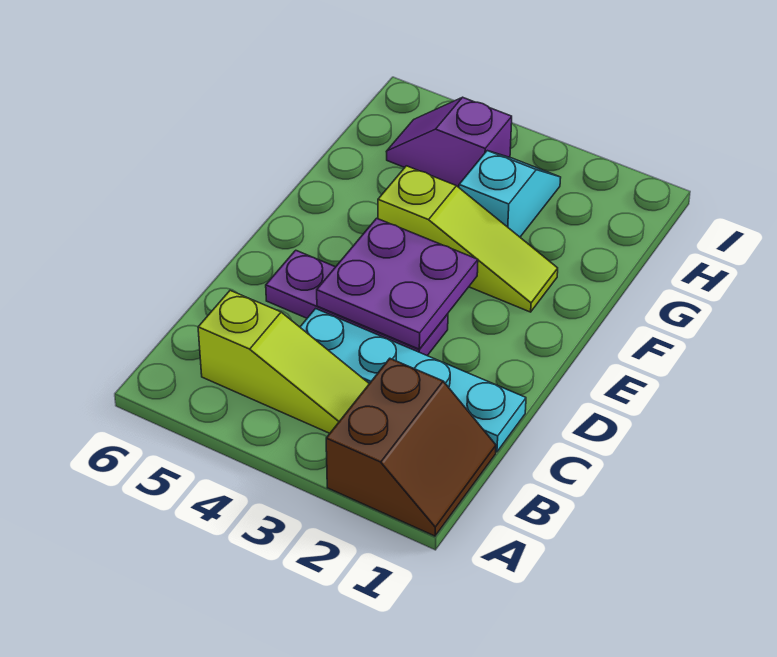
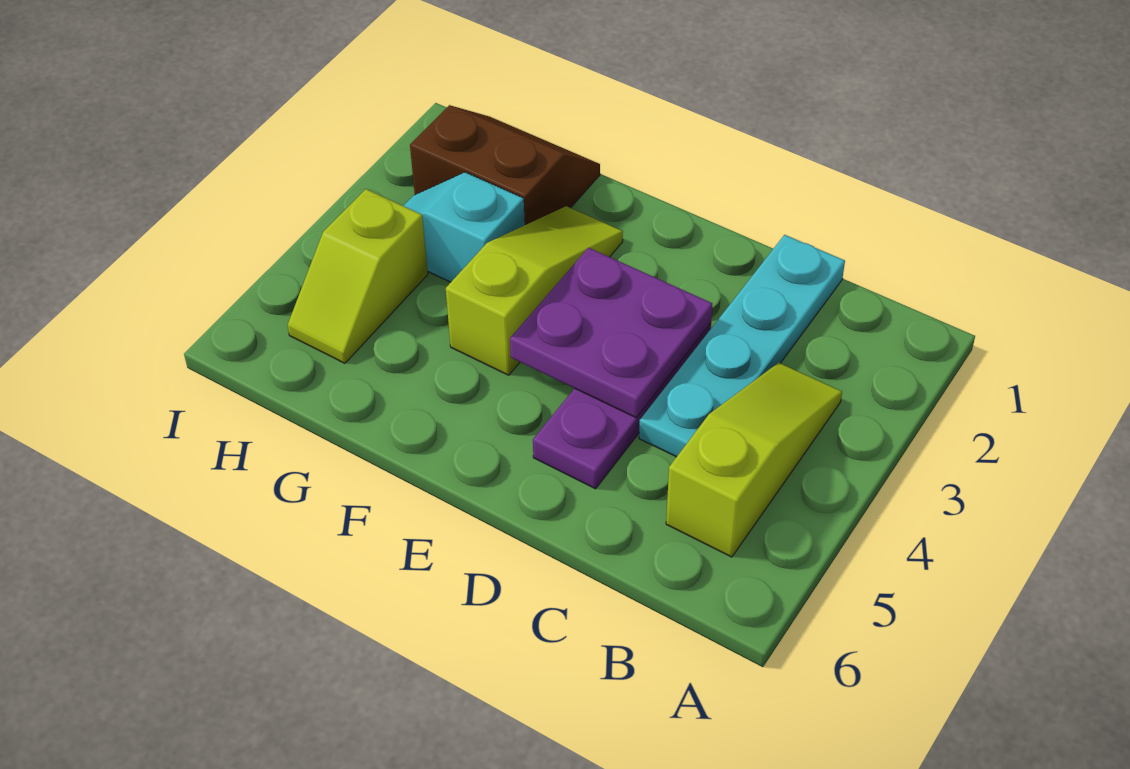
brown slope A1:B2 level 1 top 2 -> brown slope G1:H2 level 1 top 2
purple slope H4:H5 level 1 top 4 -> lime slope H4:H5 level 1 top 4

